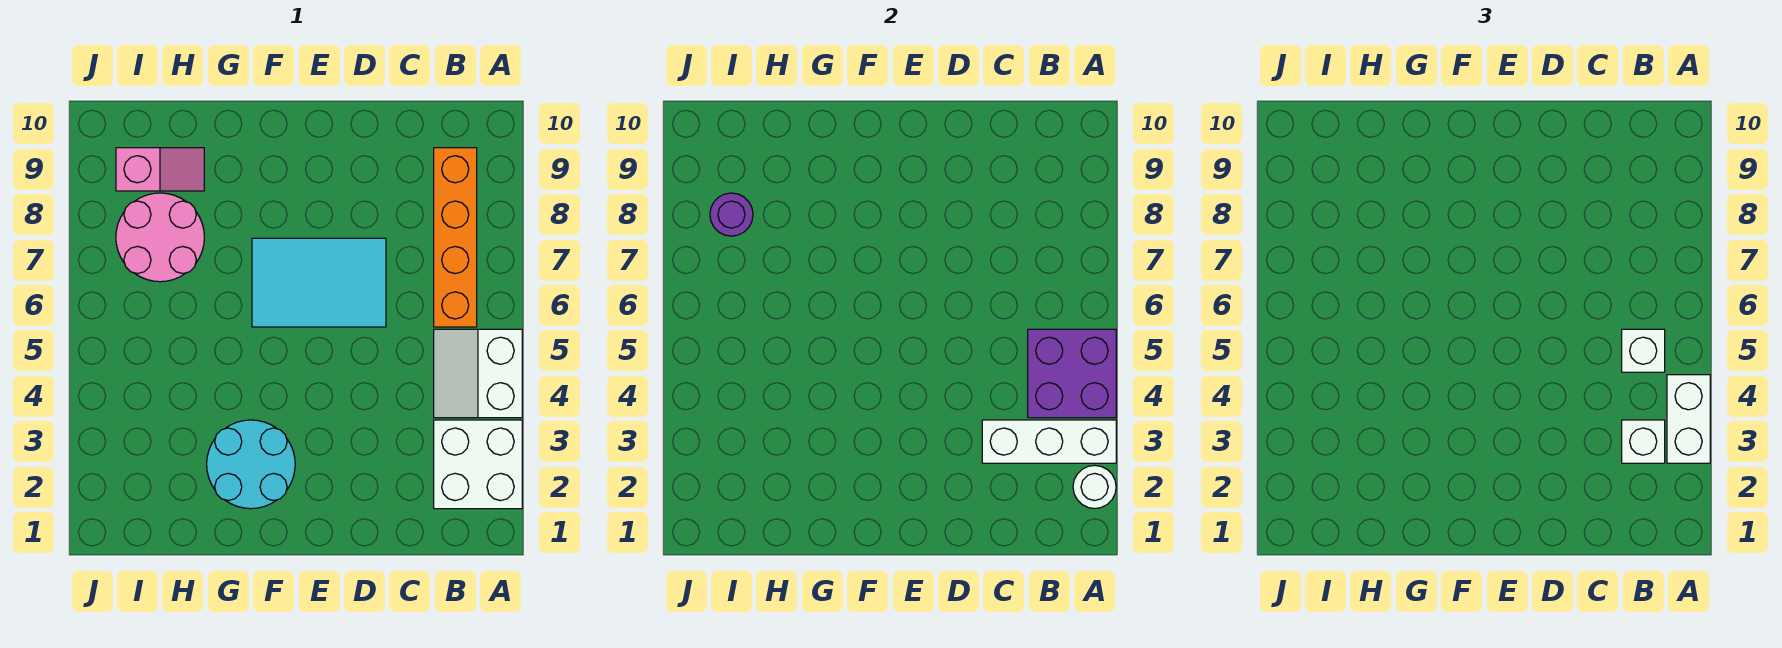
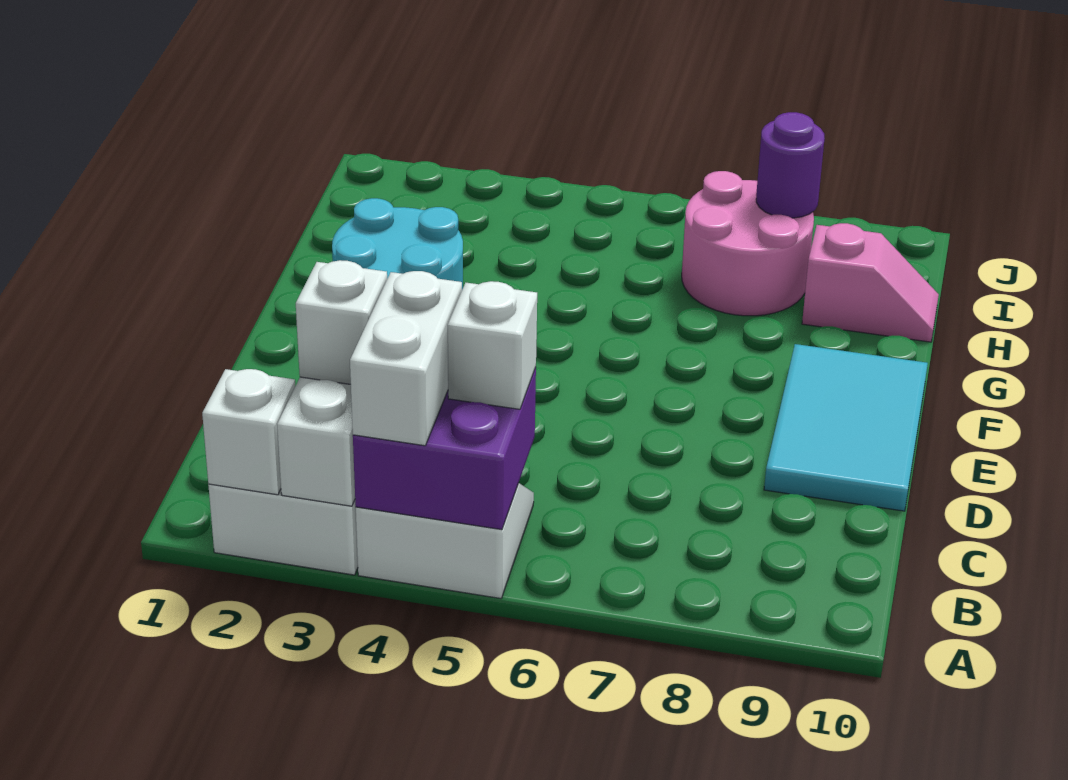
white round brick A2 level 2 -> white brick A2 level 2
white brick A3:A4 level 3 -> white brick A4:B4 level 3
orange brick B6:B9 level 1 -> none
cyan tile D6:F7 level 1 -> cyan tile D9:F10 level 1
pink slope H9:I9 level 1 top I -> pink slope H9:H10 level 1 top 9

